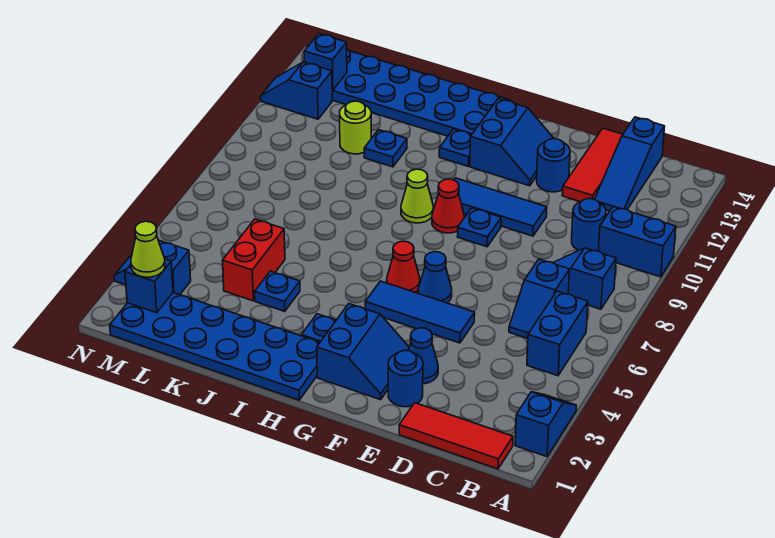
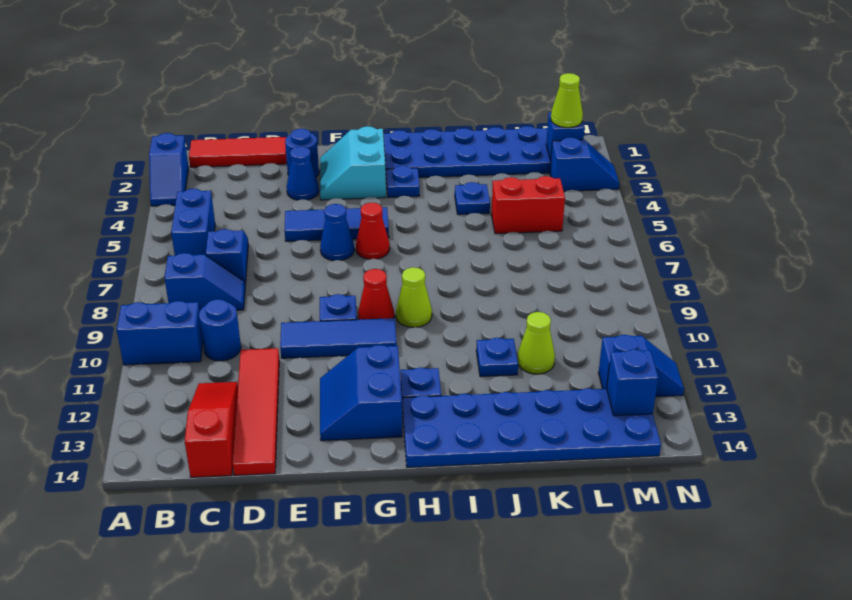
blue slope C12:C14 level 1 top 14 -> red slope C12:C14 level 1 top 14
red tile D12:D14 level 1 -> red tile D11:D14 level 1
blue round brick E12 level 1 -> none
blue slope F2:G3 level 1 top G -> cyan slope F2:G3 level 1 top G
red brick K4:K5 level 1 -> red brick K5:L5 level 1
lime round brick K11 level 1 -> lime cone K11 level 1

